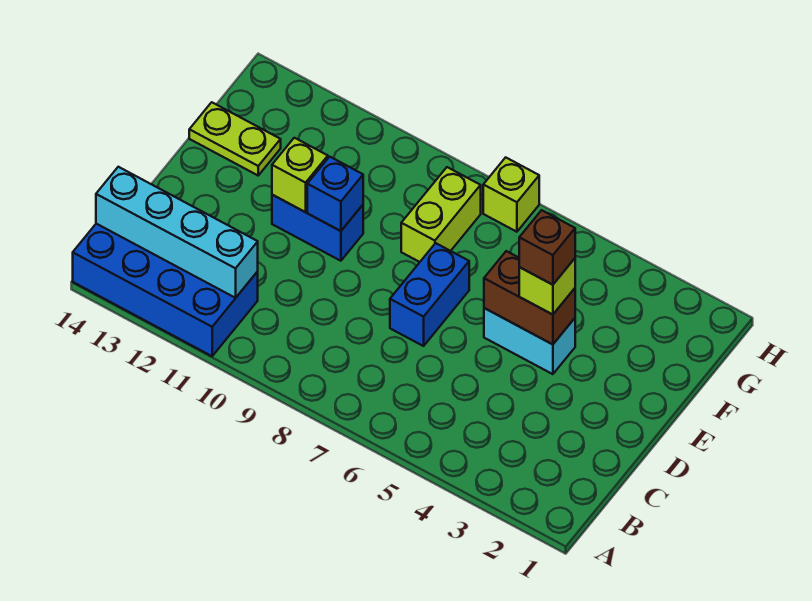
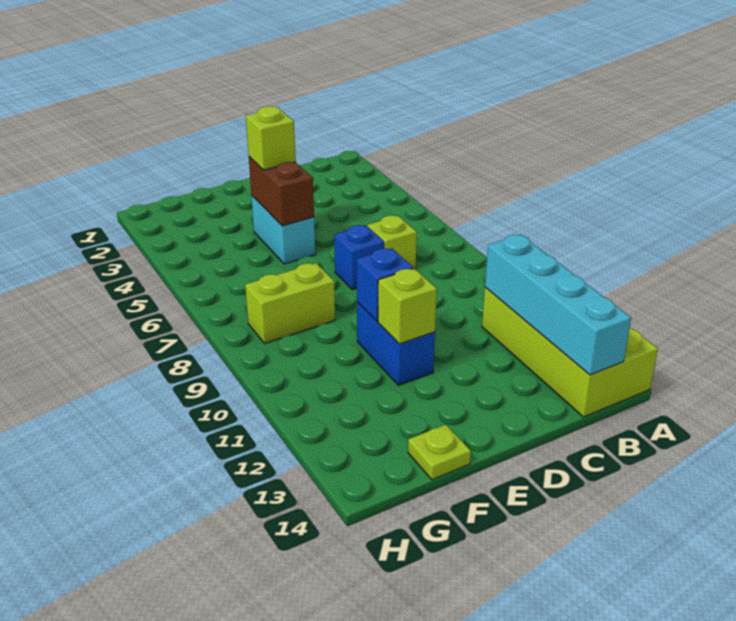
blue brick A11:B14 level 1 -> lime brick A11:B14 level 1
blue brick D7:E7 level 1 -> blue brick D7 level 1
brown brick E4 level 4 -> none
lime plate F13:F14 level 1 -> lime plate F14 level 1
lime brick H7 level 1 -> lime brick C7 level 1

